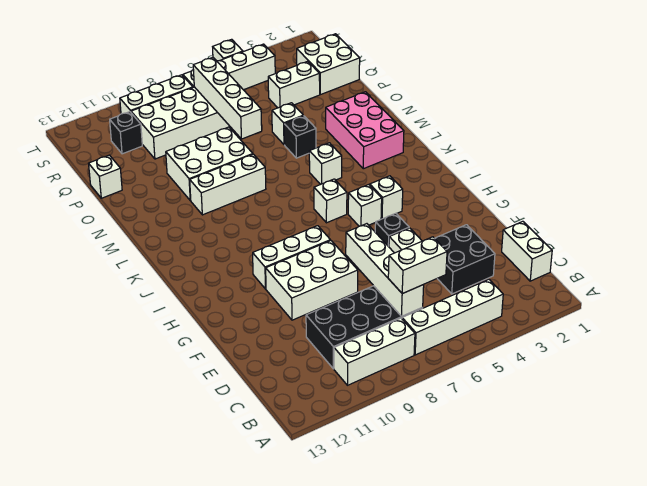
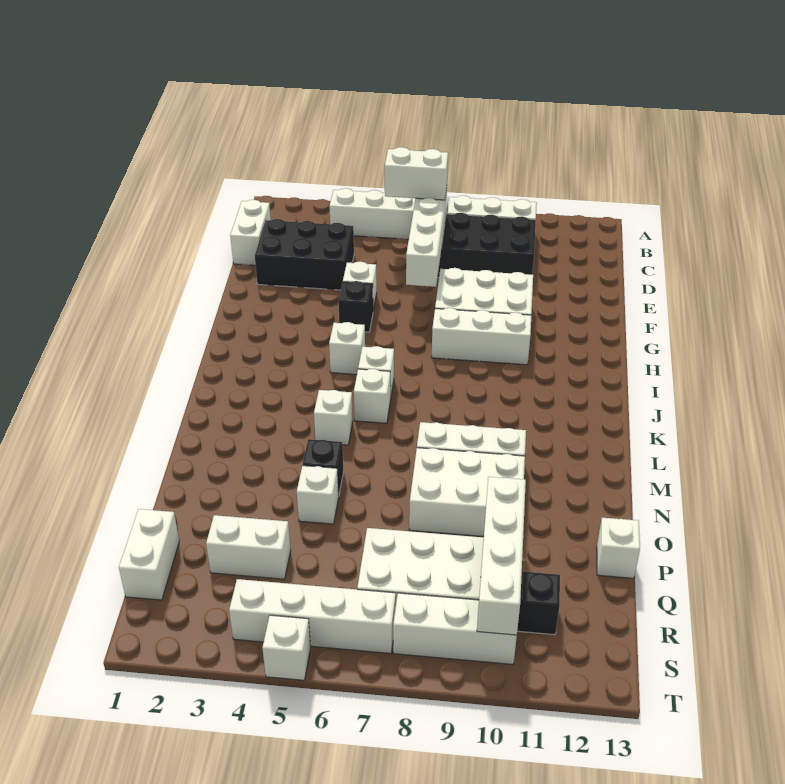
black brick D3:E4 level 1 -> black brick D2:E4 level 1
white brick I4 level 1 -> white brick K6 level 1
pink brick L2:N3 level 1 -> none
white brick O7:R7 level 2 -> white brick P10:S10 level 2
white brick Q1:R2 level 1 -> white brick Q1:R1 level 1

